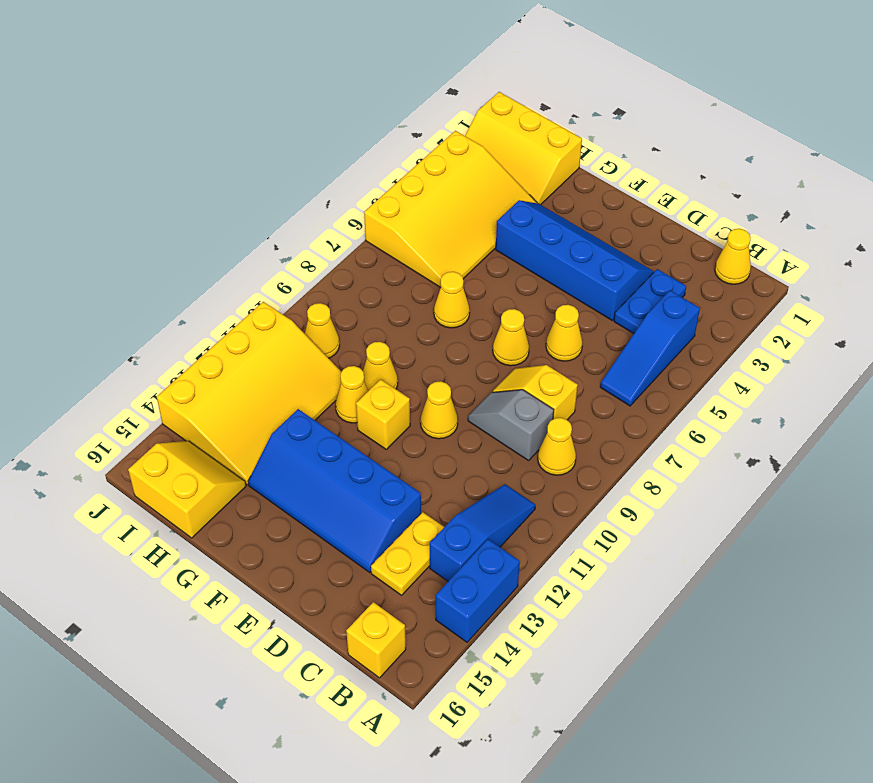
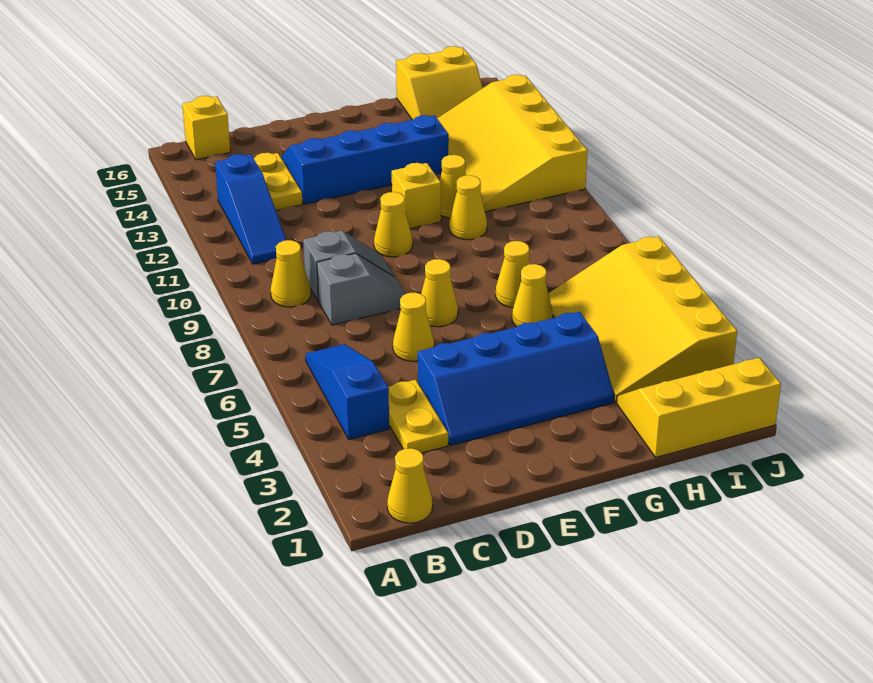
blue brick A13:A14 level 1 -> none
blue plate C3:C4 level 1 -> yellow plate C3:C4 level 1
yellow slope C8:D8 level 1 top C -> grey slope C8:D8 level 1 top C
yellow cone I10 level 1 -> yellow cone G6 level 1

